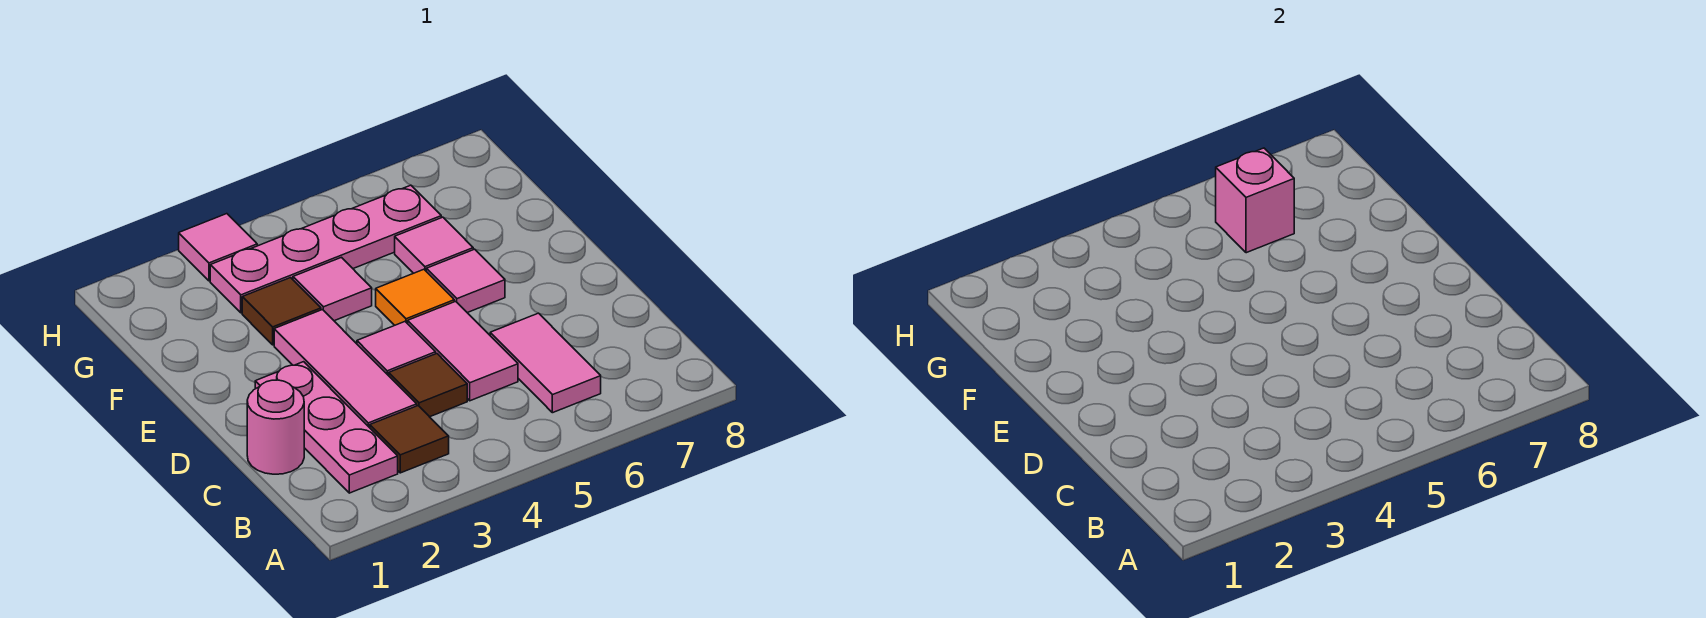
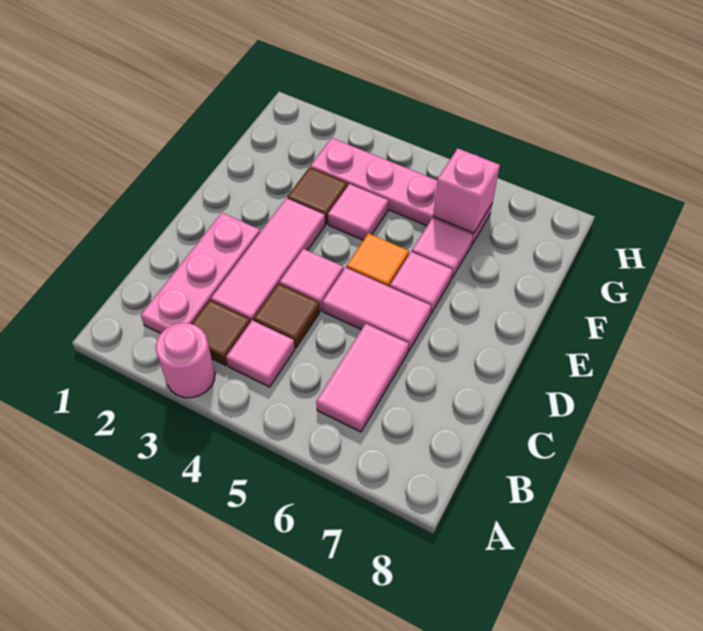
pink round brick C1 level 1 -> pink round brick A3 level 1
pink tile C5:D5 level 1 -> pink tile D5:D6 level 1
pink tile H3 level 1 -> pink tile B4 level 1

